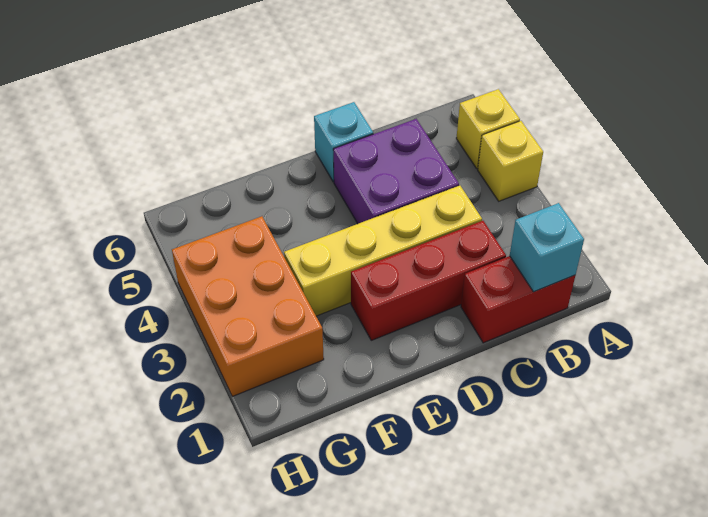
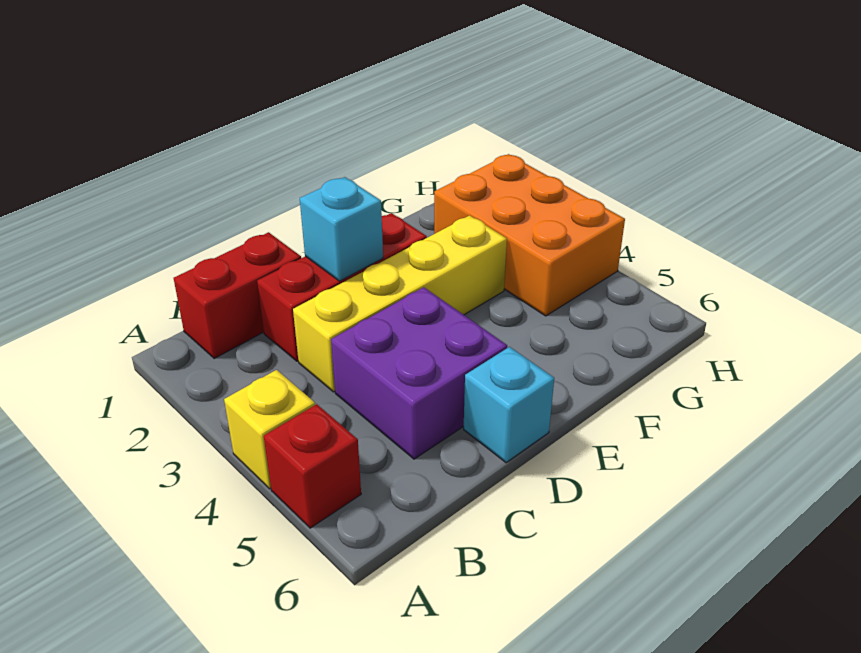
yellow brick A5 level 1 -> red brick A5 level 1
cyan brick B1 level 2 -> cyan brick D2 level 2

